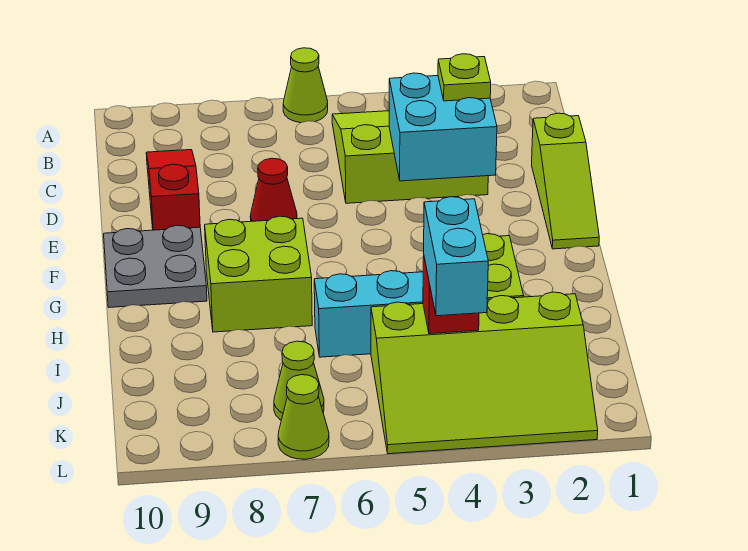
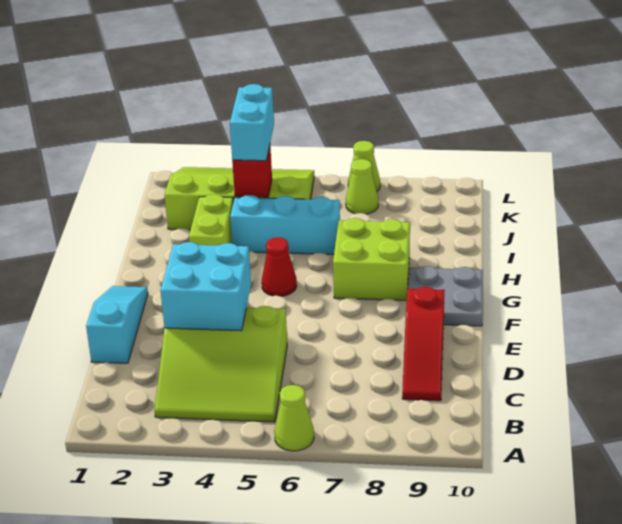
lime slope D1:F1 level 1 top D -> cyan slope D1:F1 level 1 top D
lime plate D3 level 3 -> none
red cone E7 level 1 -> red cone G5 level 1

